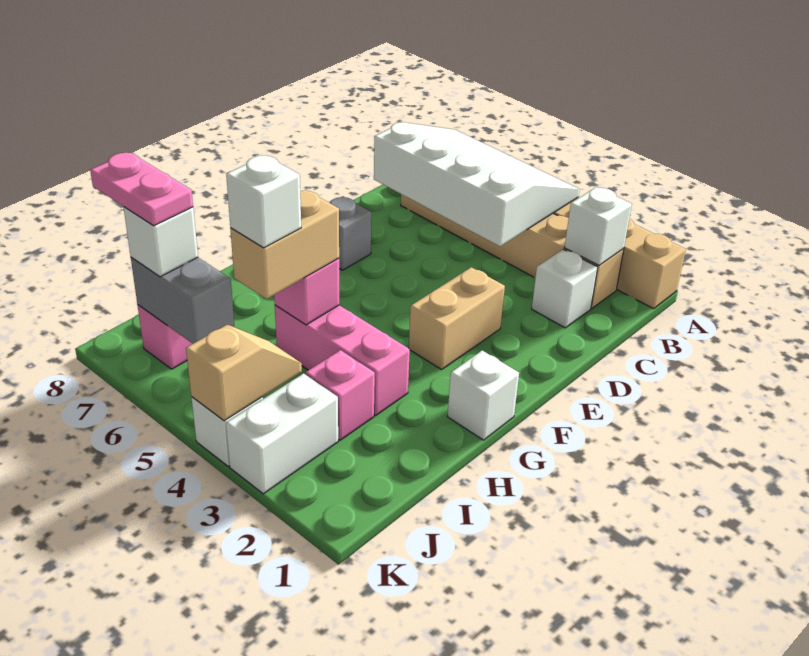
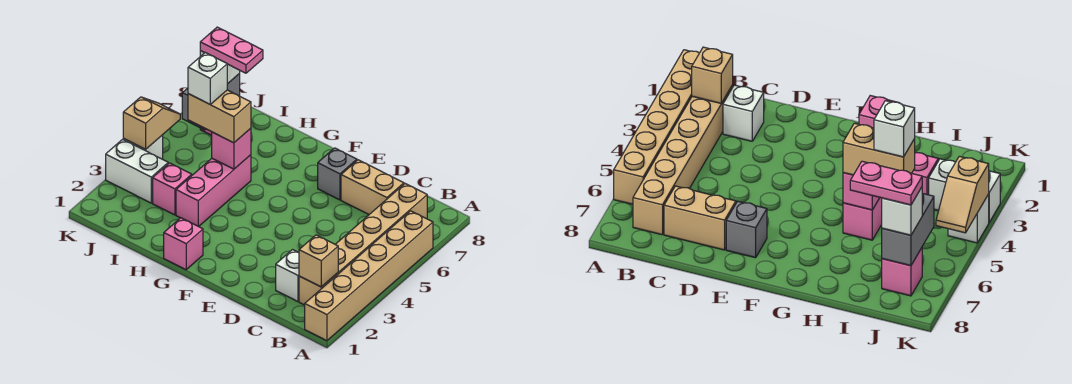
white slope A4:C7 level 2 top C -> none
white brick B2 level 2 -> tan brick B2 level 2
tan brick E3:F3 level 1 -> tan brick C7:D7 level 1
white brick G1 level 1 -> pink brick G1 level 1
tan slope J4:K4 level 2 top K -> tan slope K4:K5 level 2 top 4
pink plate J7:J8 level 4 -> pink plate I7:J7 level 4

